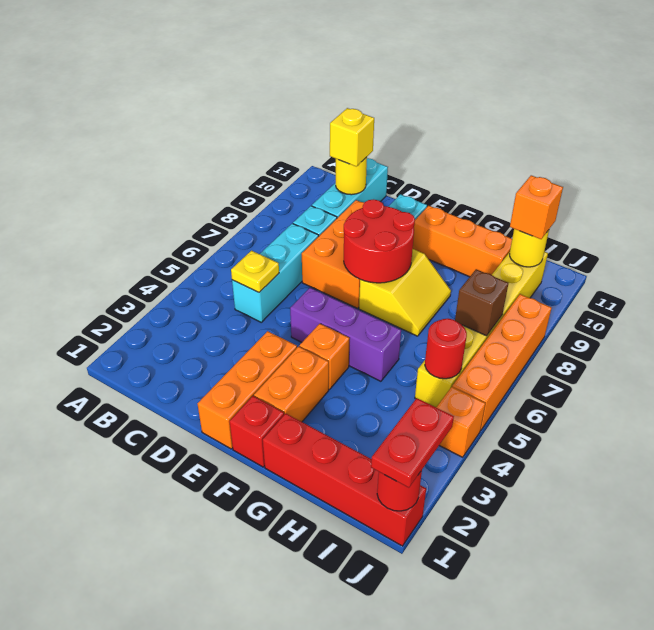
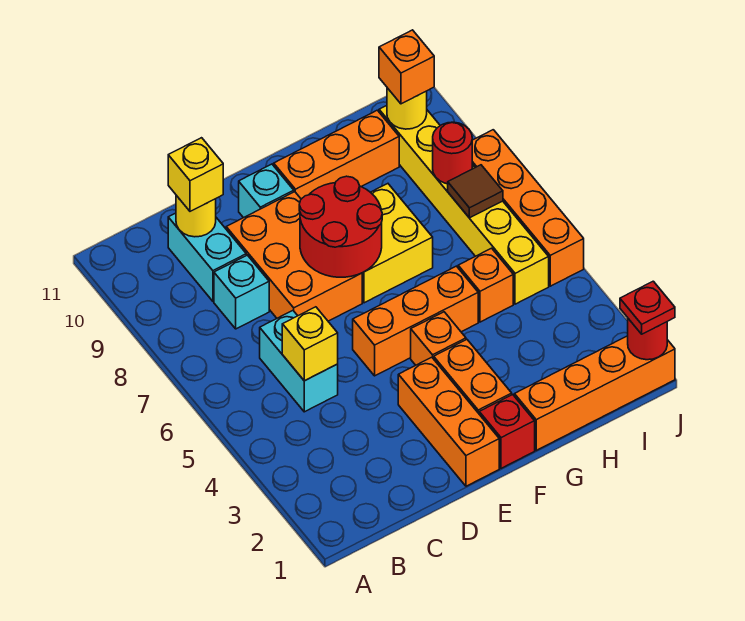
cyan brick C5:C7 level 1 -> cyan brick C5:C6 level 1
yellow plate C5 level 2 -> yellow brick C5 level 2
cyan brick C9:C11 level 1 -> cyan brick C9:C10 level 1
purple brick E5:G5 level 1 -> orange brick E5:G5 level 1
yellow slope F7:G8 level 1 top F -> yellow brick F7:G8 level 1
red brick G1:J1 level 1 -> orange brick G1:J1 level 1
red round brick I5 level 2 -> red round brick I8 level 2
brown brick I7 level 2 -> brown tile I7 level 2
red plate J1:J2 level 3 -> red plate J1 level 3
orange brick J4 level 1 -> orange brick H5 level 1

